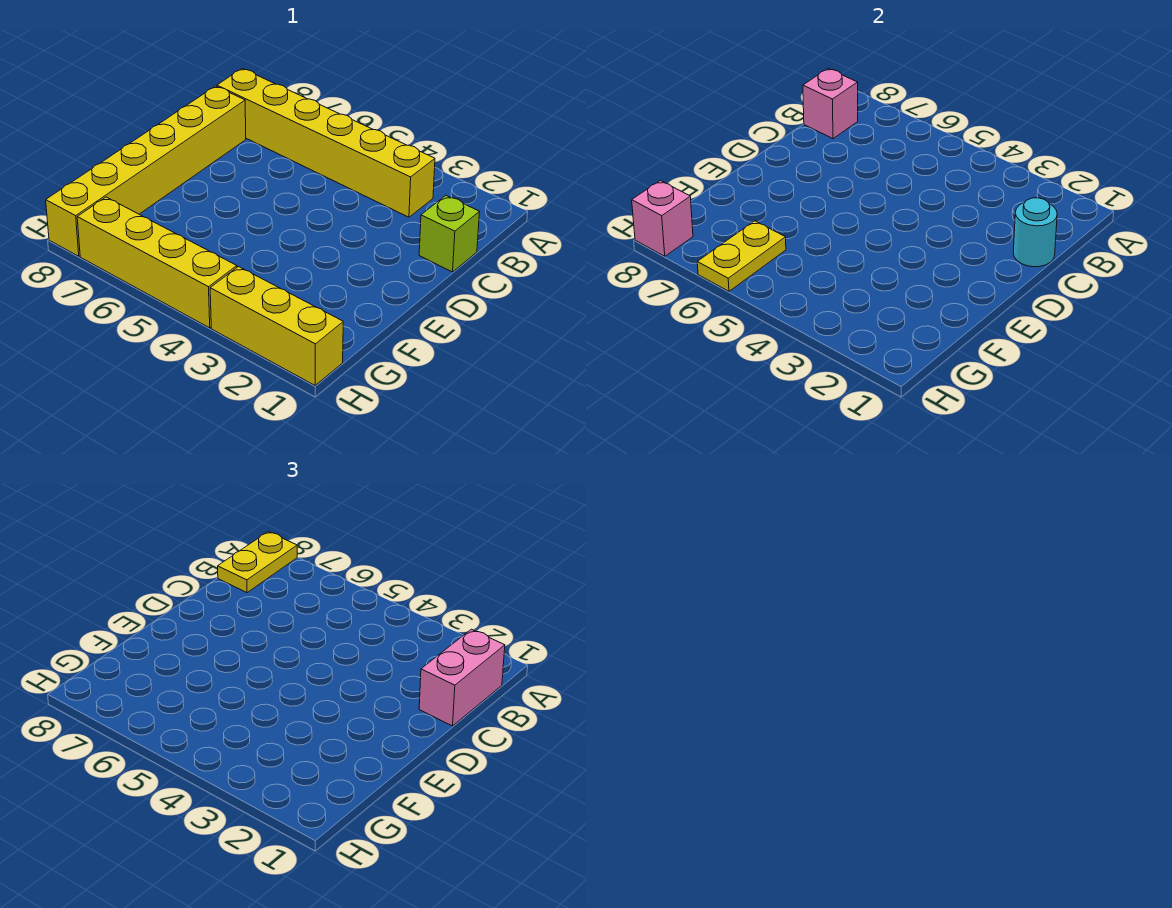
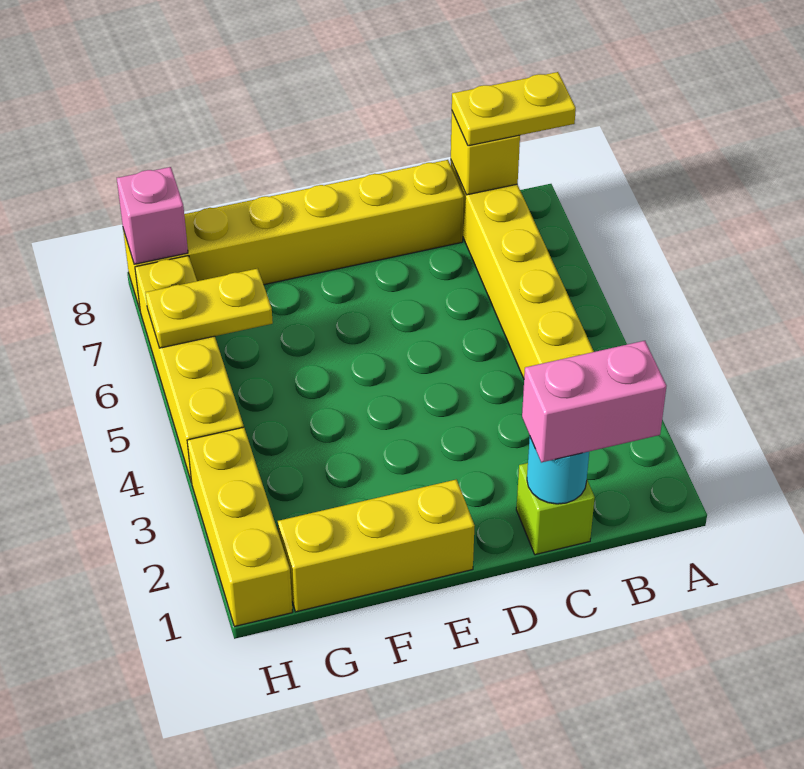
pink brick B8 level 2 -> yellow brick B8 level 2
none -> yellow brick E1:G1 level 1

